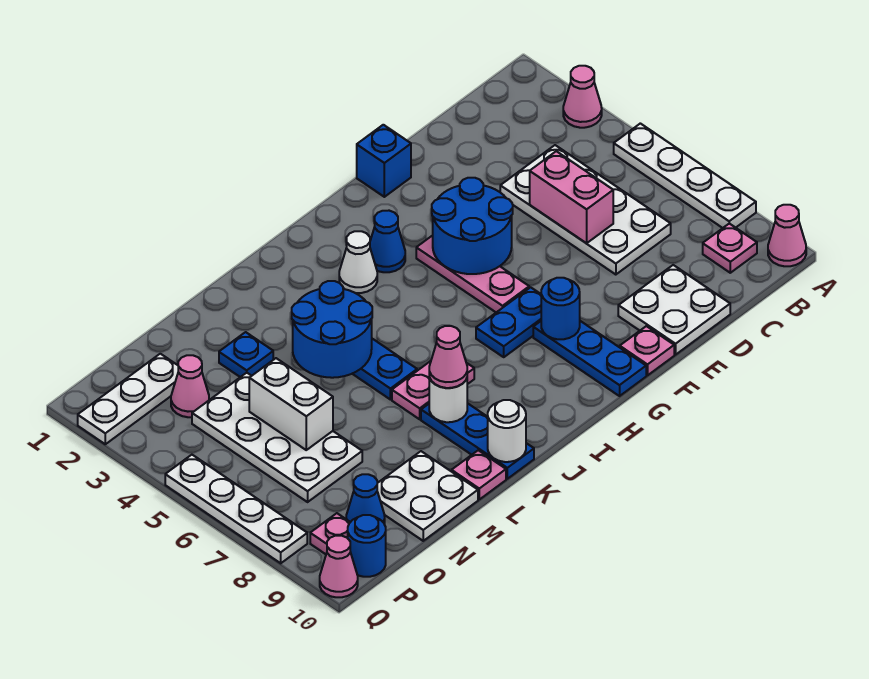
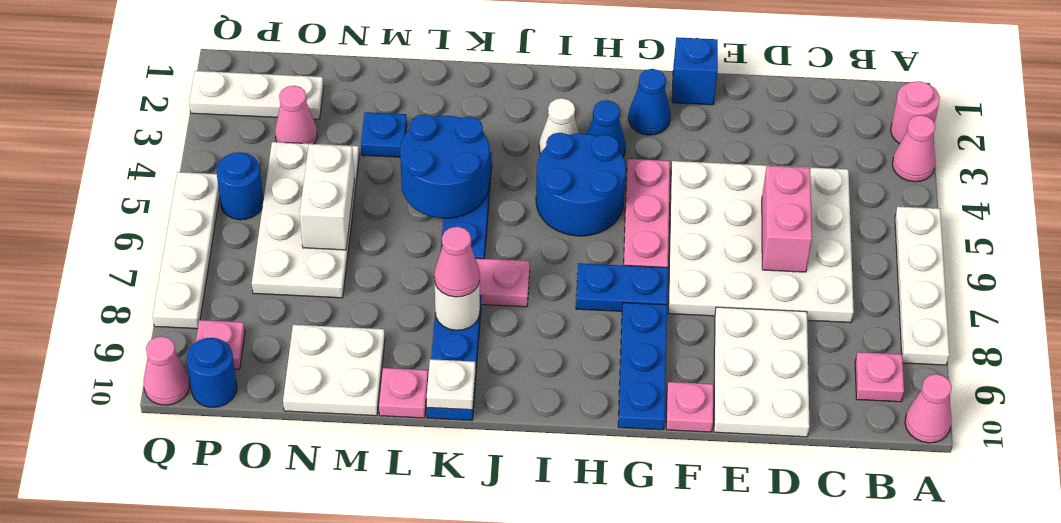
none -> pink round brick A2 level 1
white plate C4:D7 level 1 -> white plate C4:F7 level 1
white plate D9:E10 level 1 -> white plate D8:E10 level 1
blue round brick F4:G5 level 2 -> blue round brick H4:I5 level 1
blue round brick G8 level 2 -> blue round brick P5 level 1
white round brick K10 level 2 -> white plate K10 level 2
blue cone O9 level 1 -> blue cone G2 level 1

